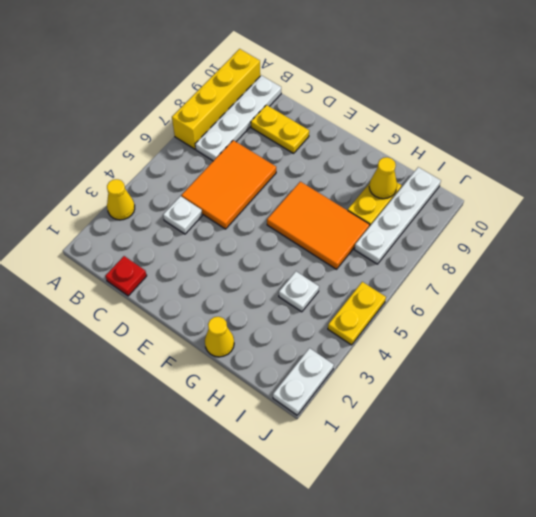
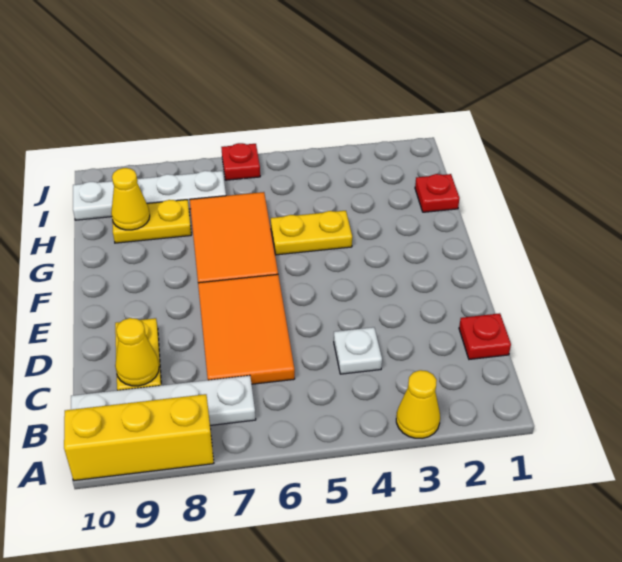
yellow brick A7:A10 level 1 -> yellow brick A8:A10 level 1
orange tile C5:D7 level 1 -> orange tile C6:E7 level 1
yellow cone G1 level 1 -> yellow cone C9 level 2
none -> red plate H1 level 1
white plate H4 level 1 -> none
white plate J1:J2 level 1 -> none
yellow plate J4:J5 level 1 -> yellow plate G4:G5 level 1
none -> red plate J6 level 1

